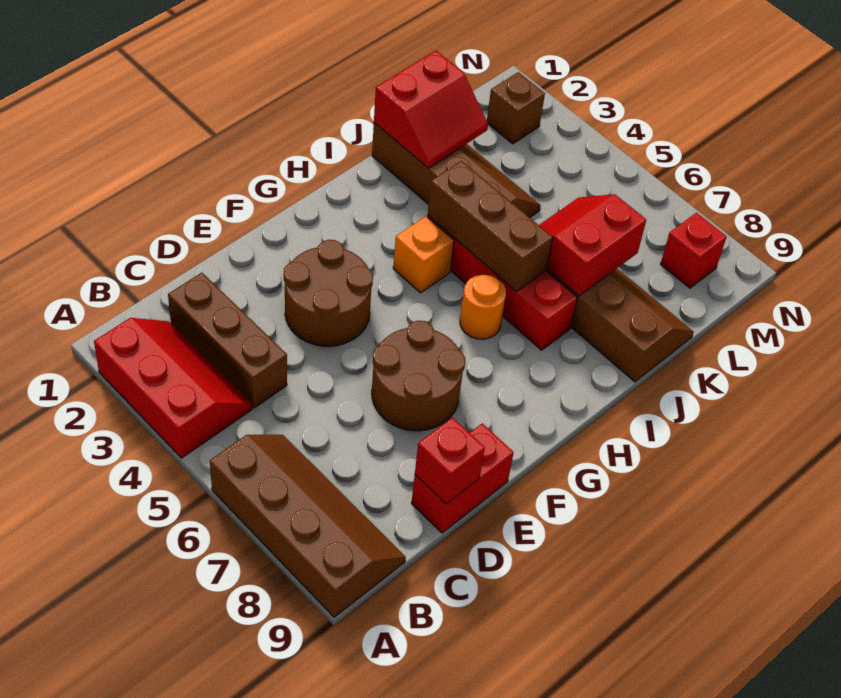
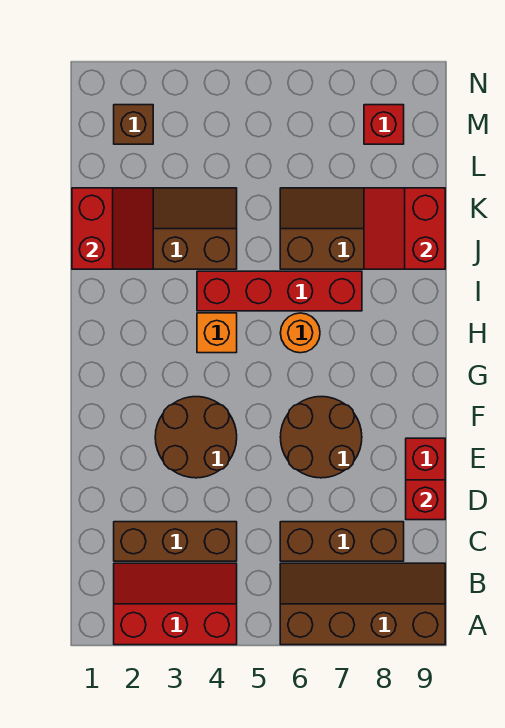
brown brick I4:I6 level 2 -> brown brick C6:C8 level 1
red slope J6:K7 level 2 top 7 -> red slope J8:K9 level 2 top 9

